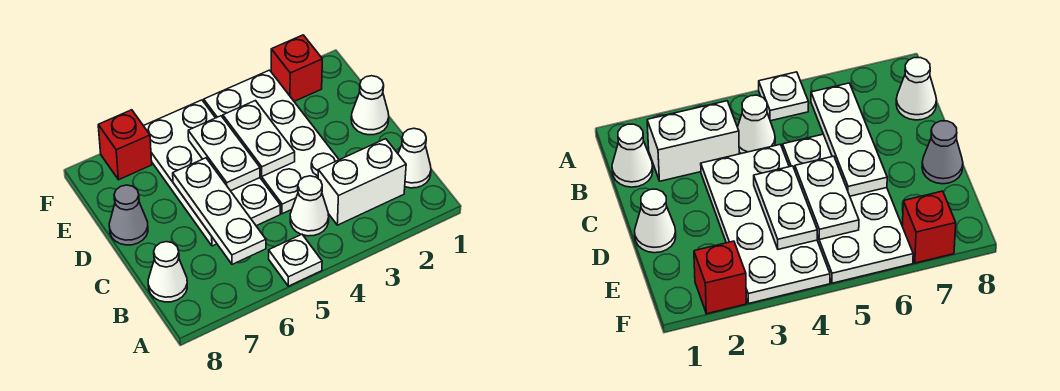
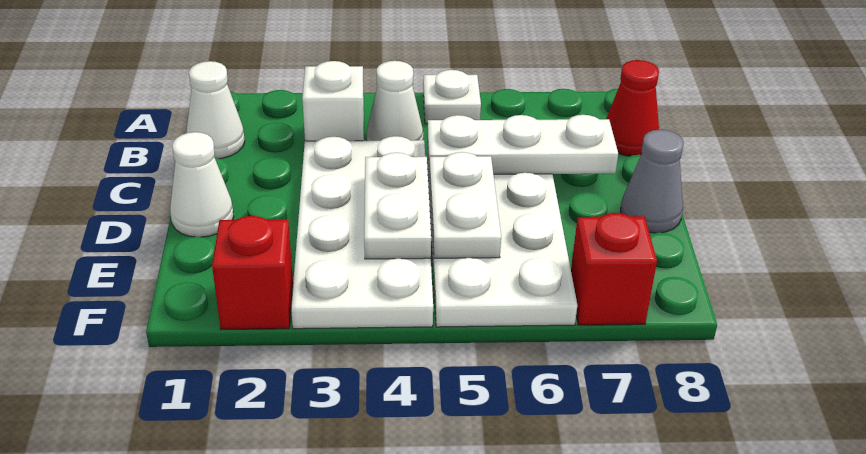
white brick B2:B3 level 1 -> white brick B3 level 1
white plate B6:D6 level 2 -> white plate C5:C7 level 2
white cone B8 level 1 -> red cone B8 level 1

